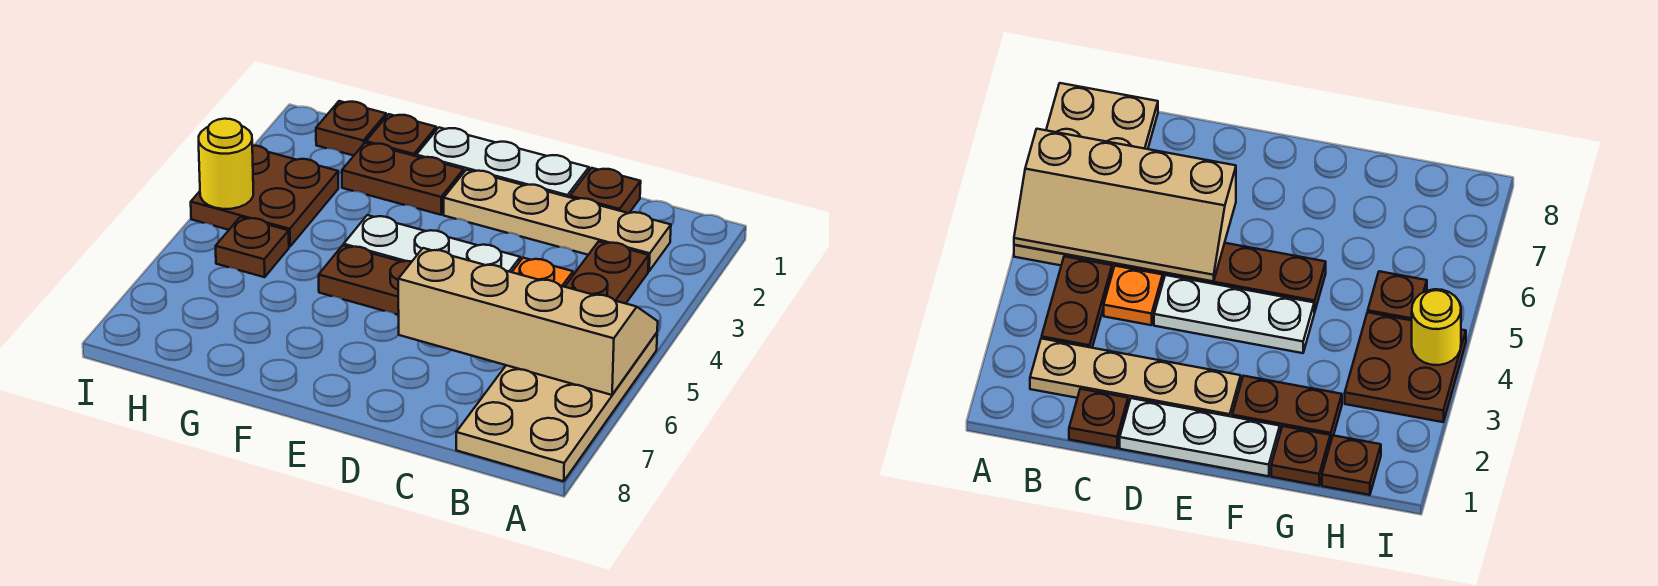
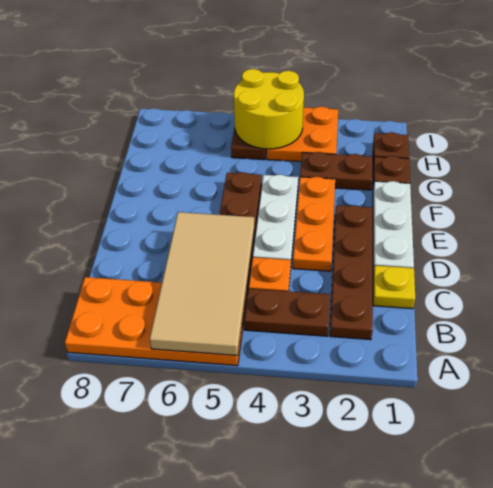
tan plate A5:B8 level 1 -> orange plate A5:B8 level 1
tan slope A5:D6 level 2 top 6 -> tan tile A5:D6 level 2
tan plate B2:E2 level 1 -> brown plate B2:E2 level 1
brown plate C1 level 1 -> yellow plate C1 level 1
none -> orange plate D3:F3 level 1
brown plate F2:G2 level 1 -> brown plate G2:G3 level 1
brown plate H3:I4 level 1 -> orange plate H3:I4 level 1
yellow round brick I4 level 2 -> yellow round brick H4:I5 level 2

